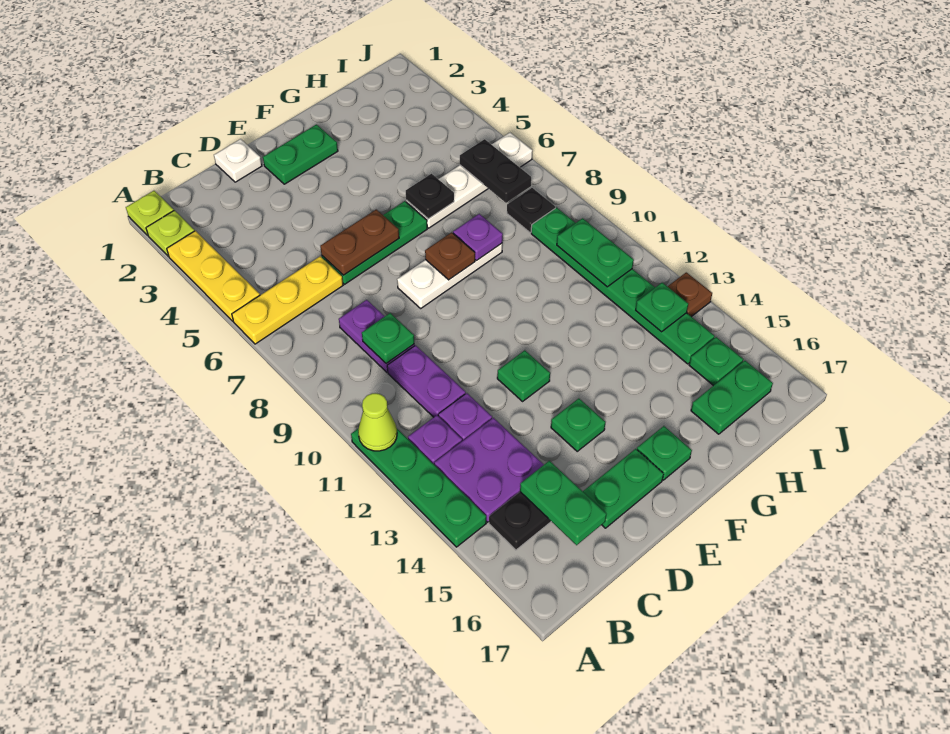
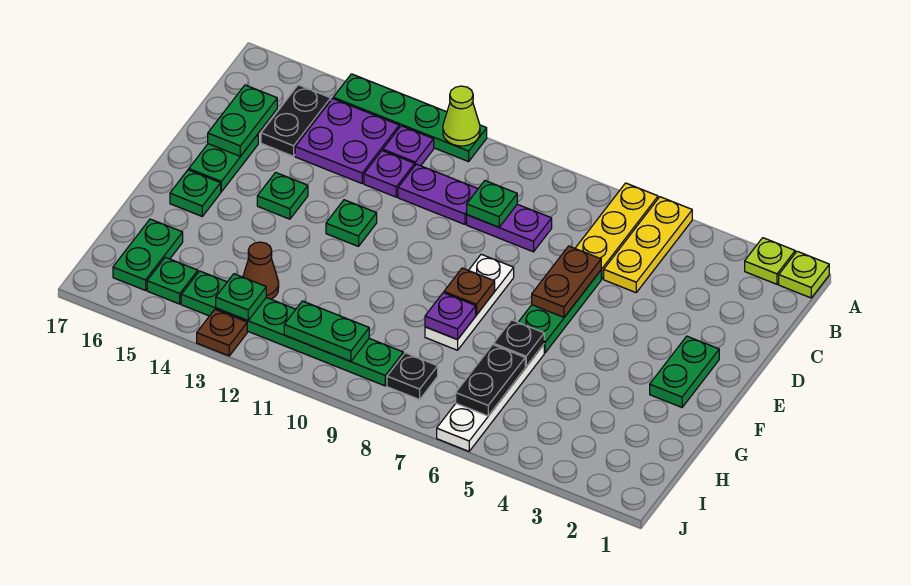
yellow plate A3:A5 level 1 -> yellow plate A5:C5 level 1
green plate C15:C16 level 2 -> green plate C16:D16 level 2
white plate D1 level 1 -> none
none -> brown cone H13 level 1
black plate I6:I7 level 2 -> black plate H6:I6 level 2

